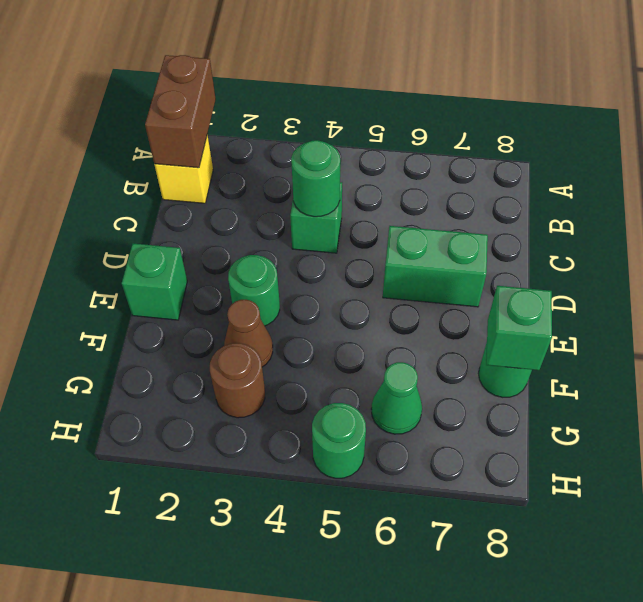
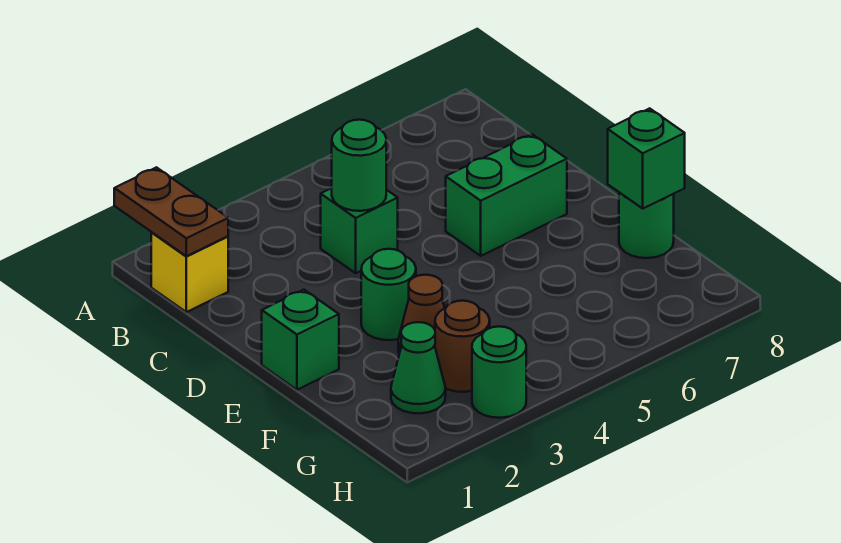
brown brick A1:B1 level 2 -> brown plate A1:B1 level 2
green cone G6 level 1 -> green cone G2 level 1
green round brick H5 level 1 -> green round brick H3 level 1

